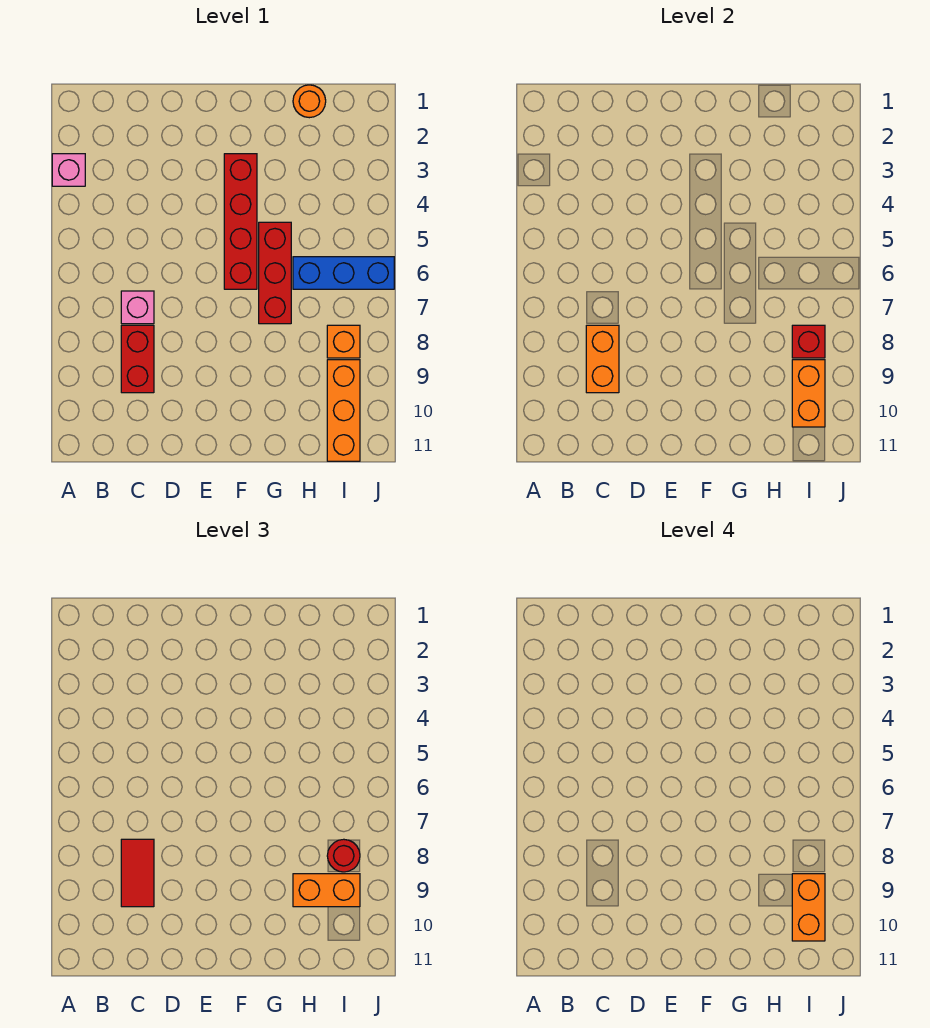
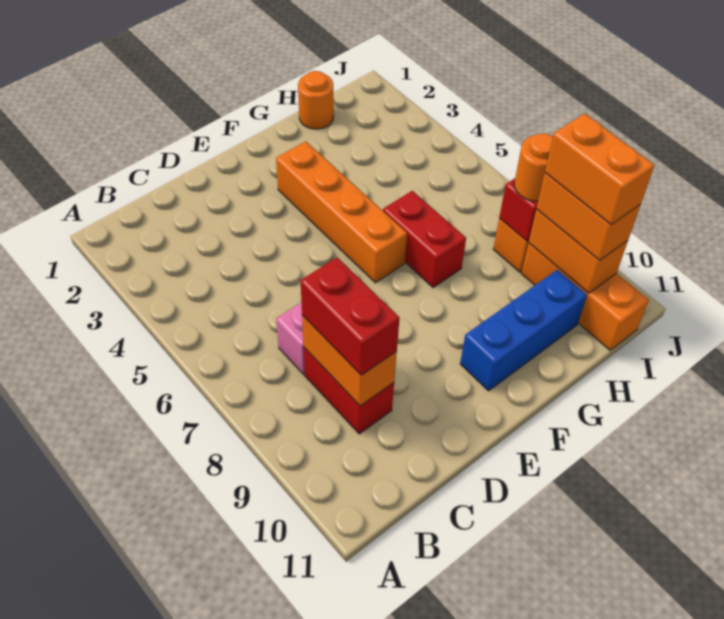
pink brick A3 level 1 -> none
red tile C8:C9 level 3 -> red brick C8:C9 level 3
red brick F3:F6 level 1 -> orange brick F3:F6 level 1
red brick G5:G7 level 1 -> red brick G6:G7 level 1
blue brick H6:J6 level 1 -> blue brick F10:H10 level 1
orange brick H9:I9 level 3 -> orange brick I9:I10 level 3
red round brick I8 level 3 -> orange round brick I8 level 3

